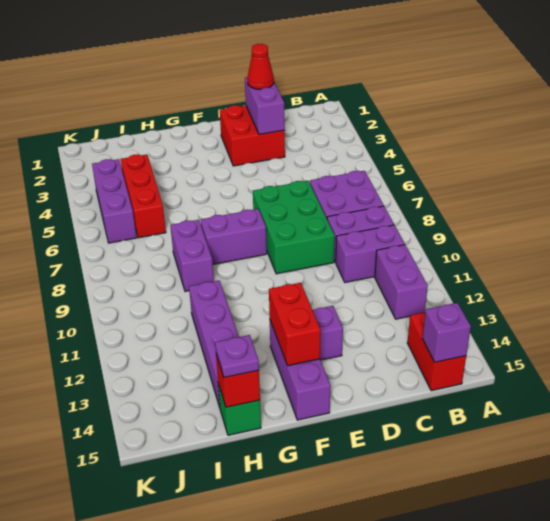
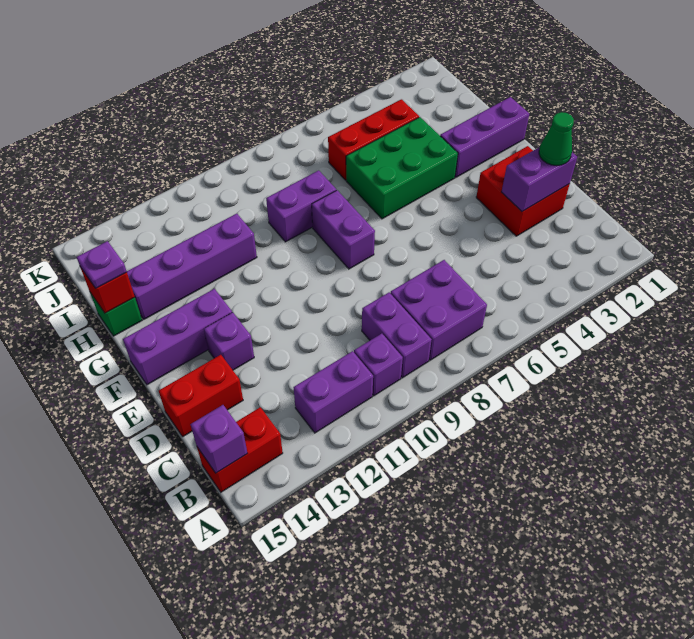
purple brick B10:C10 level 1 -> purple brick B10 level 1
red cone D2 level 3 -> green cone D2 level 3
green brick D7:E9 level 1 -> green brick G4:H6 level 1
red brick F13:F14 level 2 -> red brick D14:D15 level 1
purple brick J4:J6 level 1 -> purple brick G1:G3 level 1

